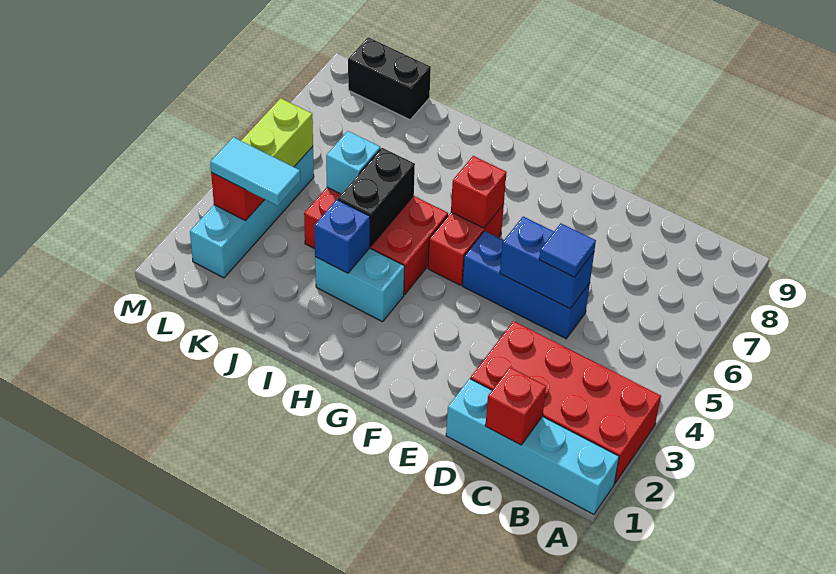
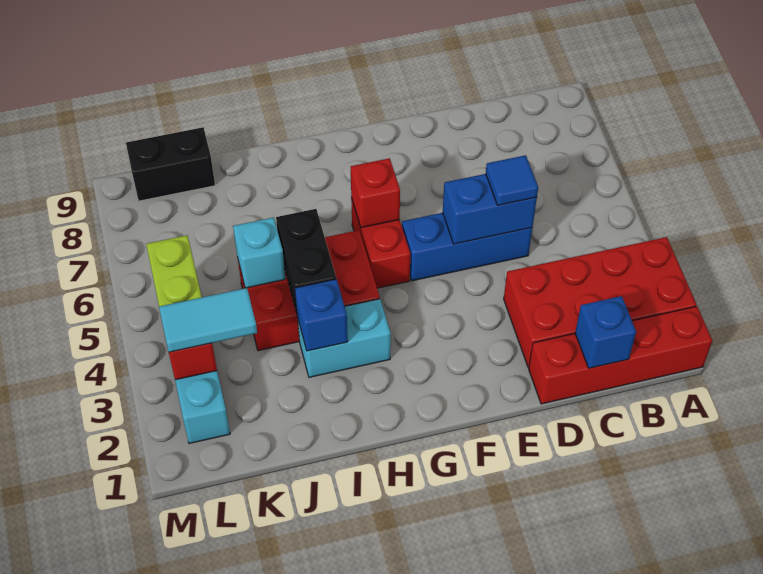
cyan brick A1:D1 level 1 -> red brick A1:D1 level 1
red brick C1 level 2 -> blue brick C1 level 2

